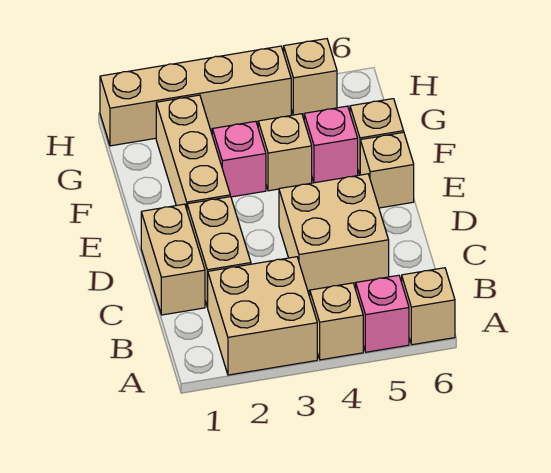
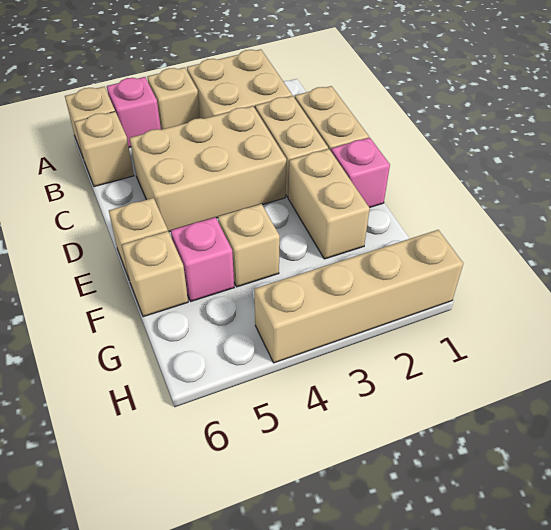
tan brick C4:D5 level 1 -> tan brick C3:D5 level 1
tan brick E2:G2 level 1 -> tan brick E2:F2 level 1
pink brick F3 level 1 -> pink brick E1 level 1
tan brick H5 level 1 -> tan brick B6 level 1

